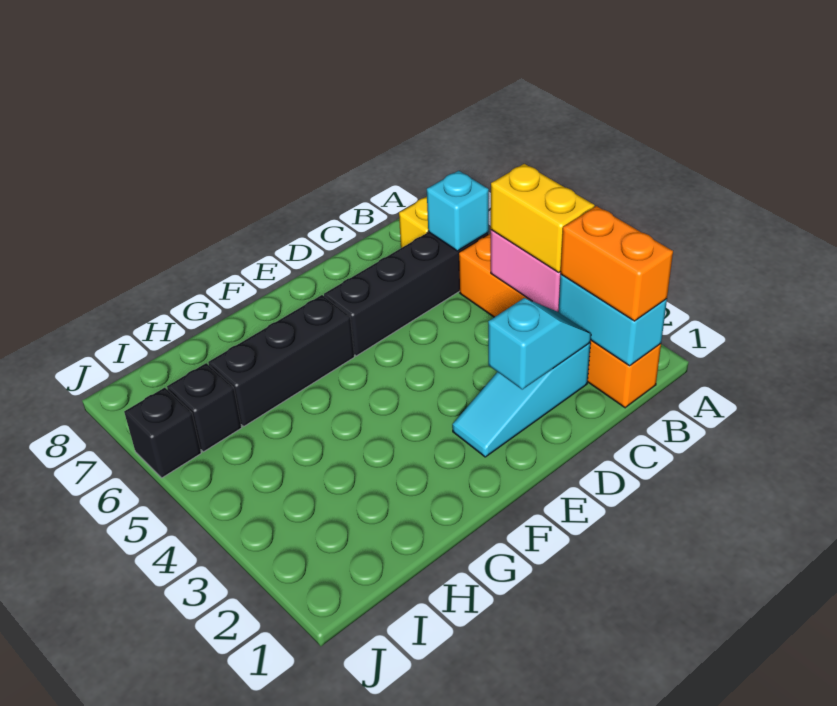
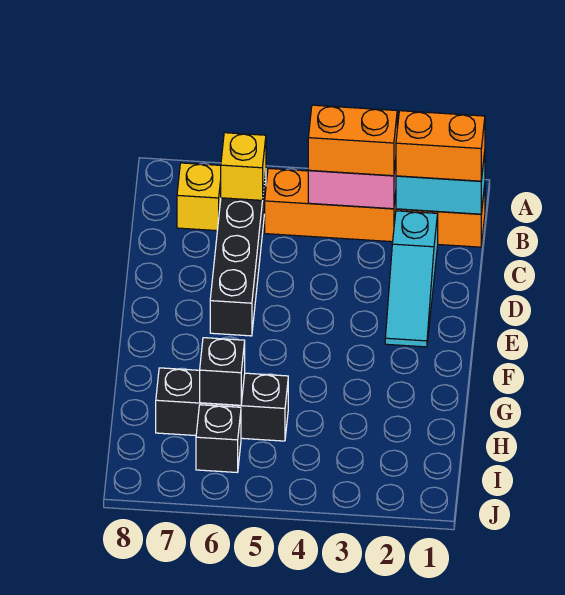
yellow brick B3:B4 level 3 -> orange brick B3:B4 level 3
cyan brick B6 level 2 -> yellow brick B6 level 2
cyan slope C2:D2 level 2 top D -> none
black brick F6:H6 level 1 -> black brick H5:H7 level 1
black brick J6 level 1 -> black brick H6 level 2

